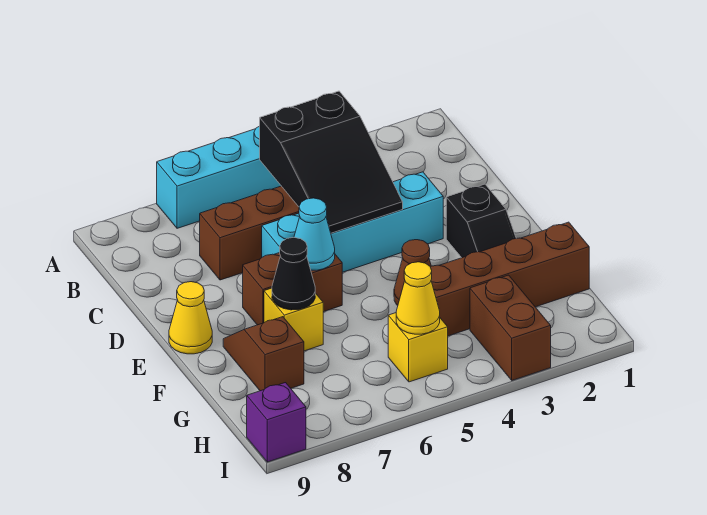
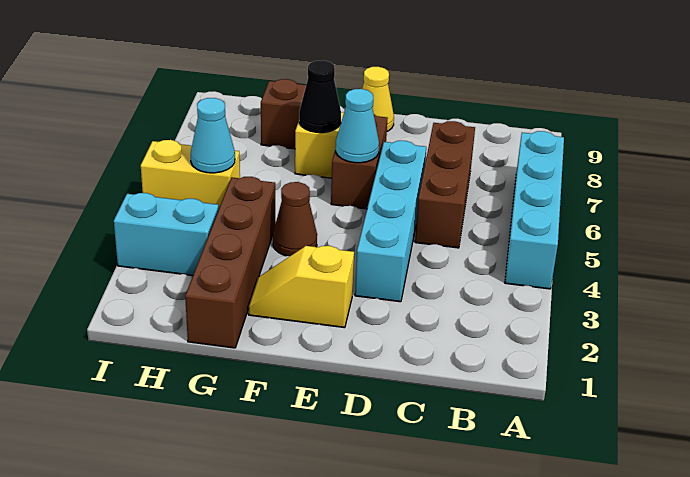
black slope B4:D5 level 2 top B -> none
black slope E2:F2 level 1 top E -> yellow slope E2:F2 level 1 top E
brown brick H3:I3 level 1 -> cyan brick H3:I3 level 1
yellow brick H5 level 1 -> yellow brick H5:I5 level 1
yellow cone H5 level 2 -> cyan cone H5 level 2
purple brick I9 level 1 -> none

